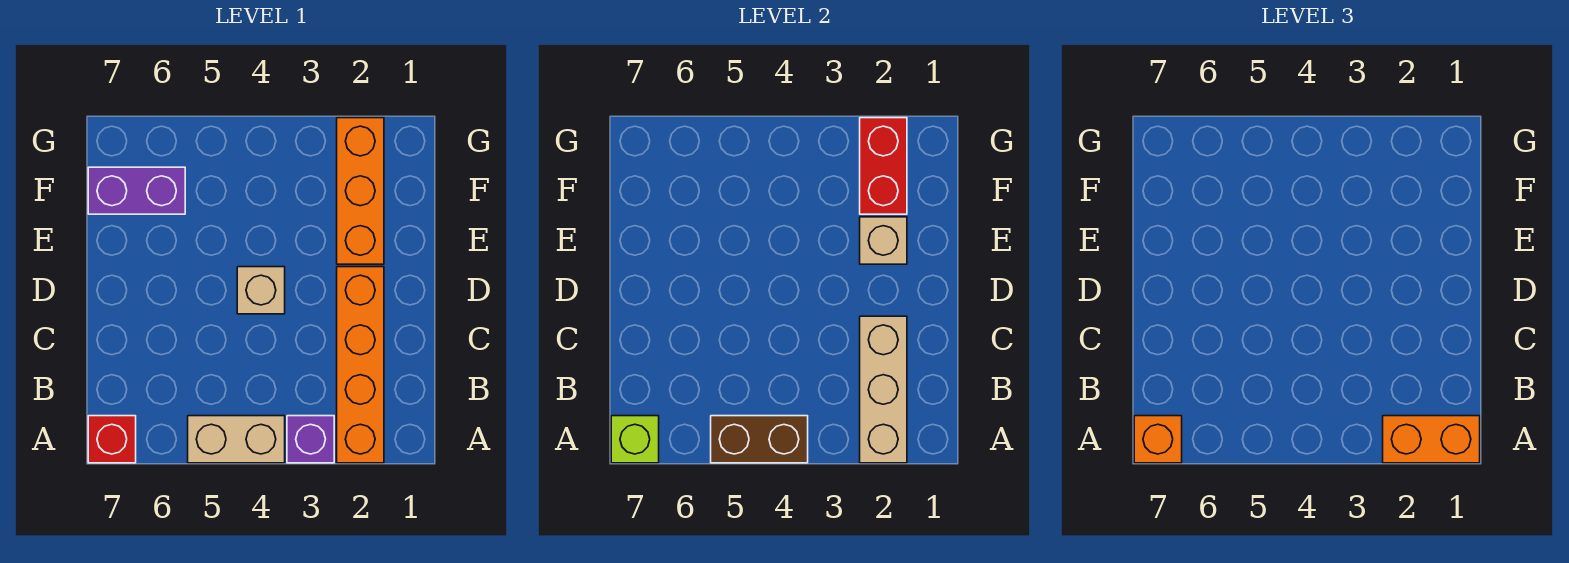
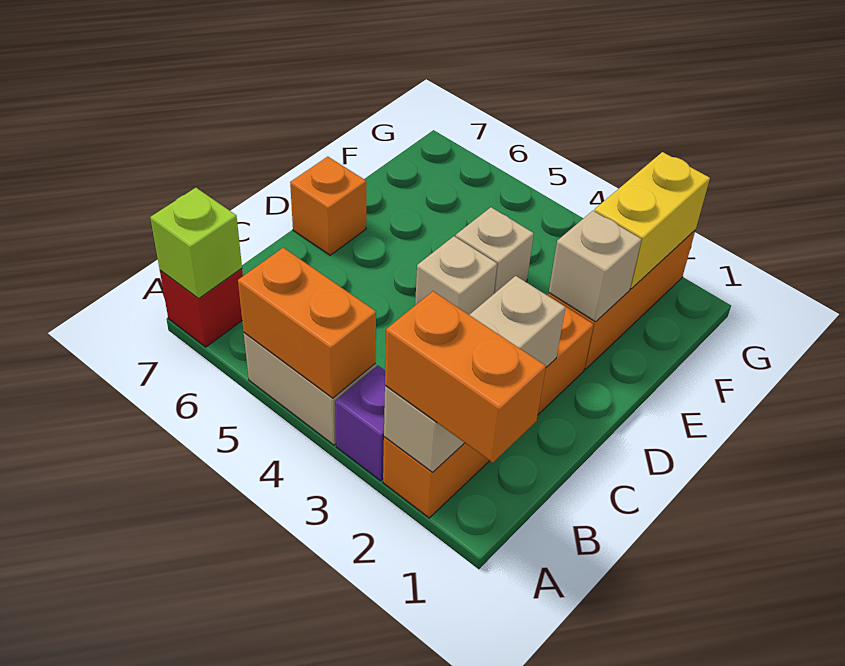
brown brick A4:A5 level 2 -> orange brick A4:A5 level 2
orange brick A7 level 3 -> orange brick D7 level 1
none -> tan brick E4 level 1
red brick F2:G2 level 2 -> yellow brick F2:G2 level 2
purple brick F6:F7 level 1 -> none

